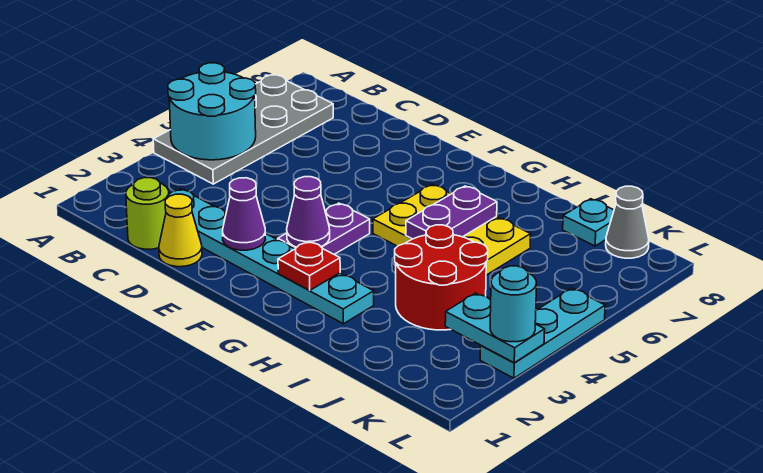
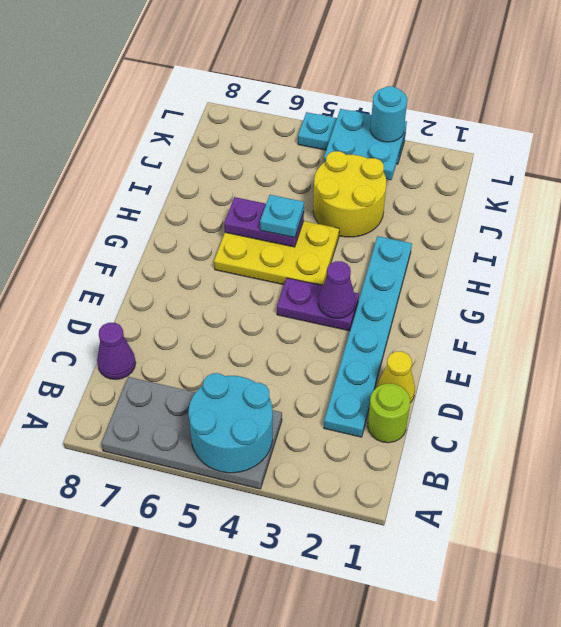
purple cone E2 level 2 -> purple cone C8 level 1
red plate G2 level 2 -> none
yellow plate G5:I6 level 1 -> yellow plate G4:H6 level 1
red round brick I3:J4 level 1 -> yellow round brick I3:J4 level 1
cyan plate J8 level 1 -> cyan plate H5 level 3
cyan plate K3:L3 level 2 -> cyan plate K3:L4 level 2
grey cone K8 level 1 -> none

